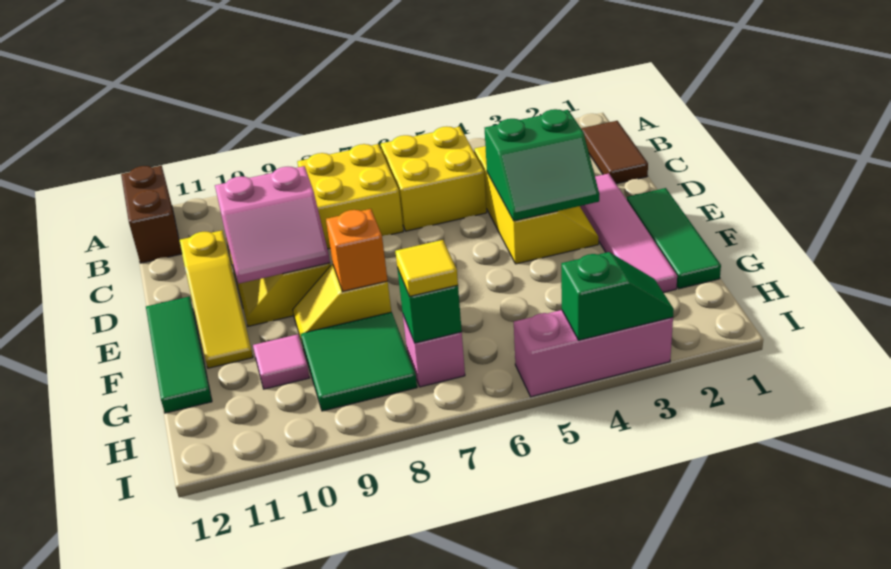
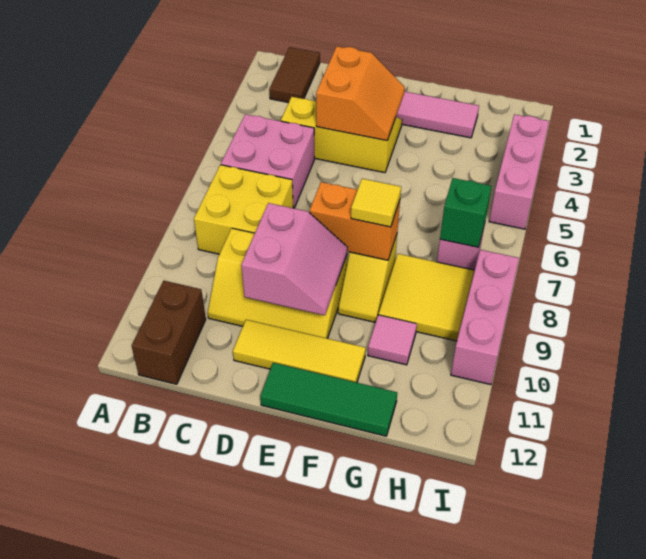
brown brick A12:B12 level 1 -> brown brick B11:B12 level 1
brown tile B1:C1 level 1 -> brown tile B1:B2 level 1
yellow brick B5:C6 level 1 -> pink brick B5:C6 level 1
green slope D3:E4 level 2 top D -> orange slope D3:E4 level 2 top D
yellow slope D11:F11 level 1 top D -> yellow tile D11:F11 level 1
green tile E1:G1 level 1 -> none
orange brick F8 level 2 -> orange brick E8:F8 level 2
green tile G8:H9 level 1 -> yellow tile G8:H9 level 1
yellow tile H7 level 3 -> yellow tile F8 level 3
green slope I3:I4 level 2 top 4 -> none
none -> pink brick I8:I10 level 1

